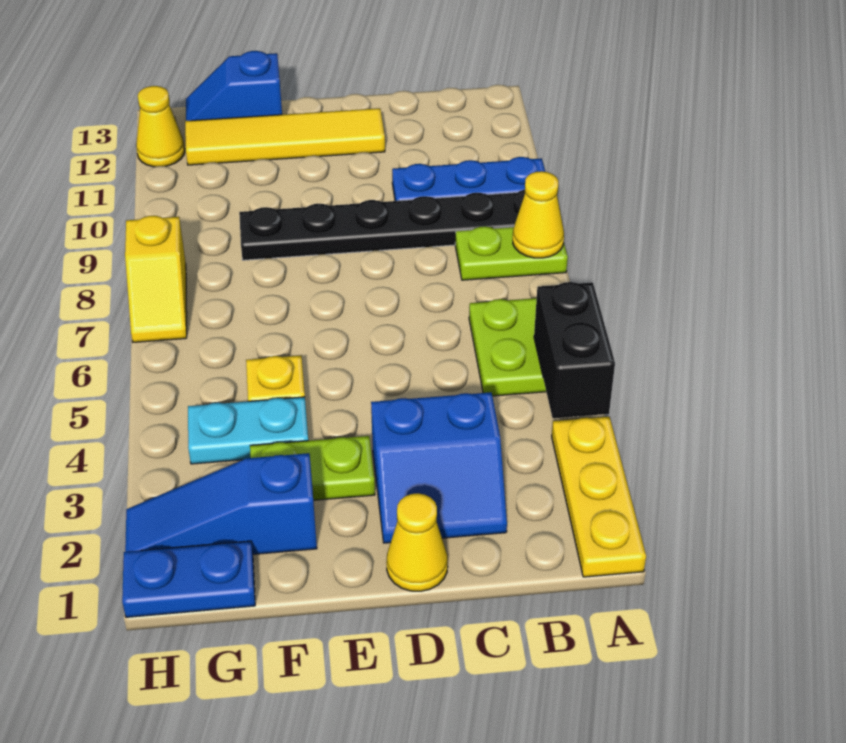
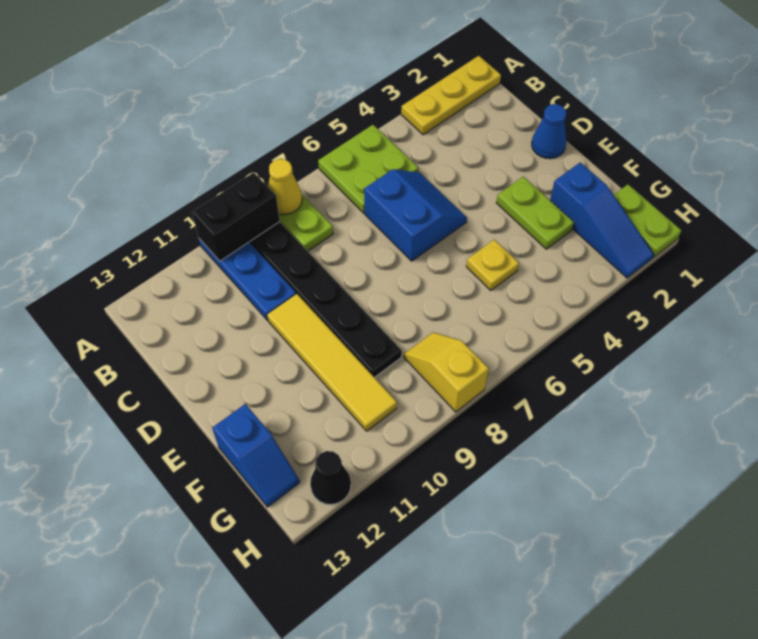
black brick A4:A5 level 2 -> black brick A9:A10 level 2
blue slope C2:D3 level 1 top 3 -> blue slope C5:D6 level 1 top 6
yellow cone D1 level 1 -> blue cone D1 level 1
yellow tile D12:G12 level 1 -> yellow tile D10:G10 level 1
cyan plate F4:G4 level 1 -> none
blue plate G1:H1 level 1 -> lime plate G1:H1 level 1
yellow slope H7:H8 level 1 top 8 -> yellow slope G8:H8 level 1 top H
yellow cone H12 level 1 -> black cone H12 level 1

